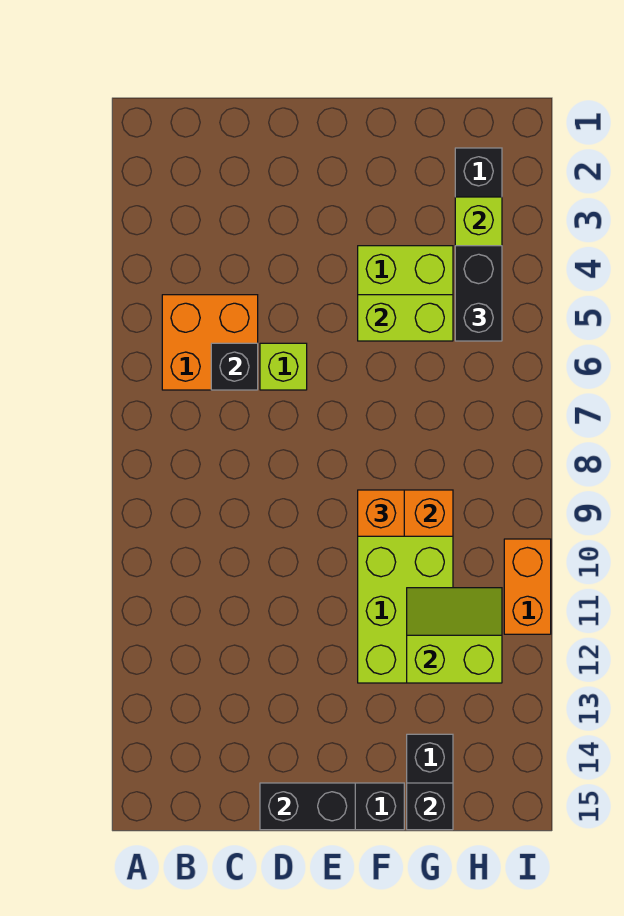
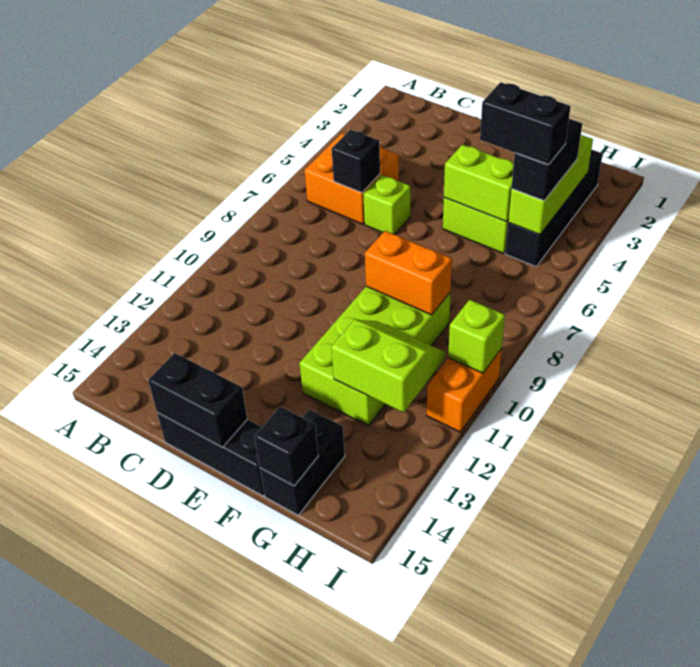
orange brick F9 level 3 -> none
none -> black brick G5:H5 level 4
none -> lime brick I10 level 2

